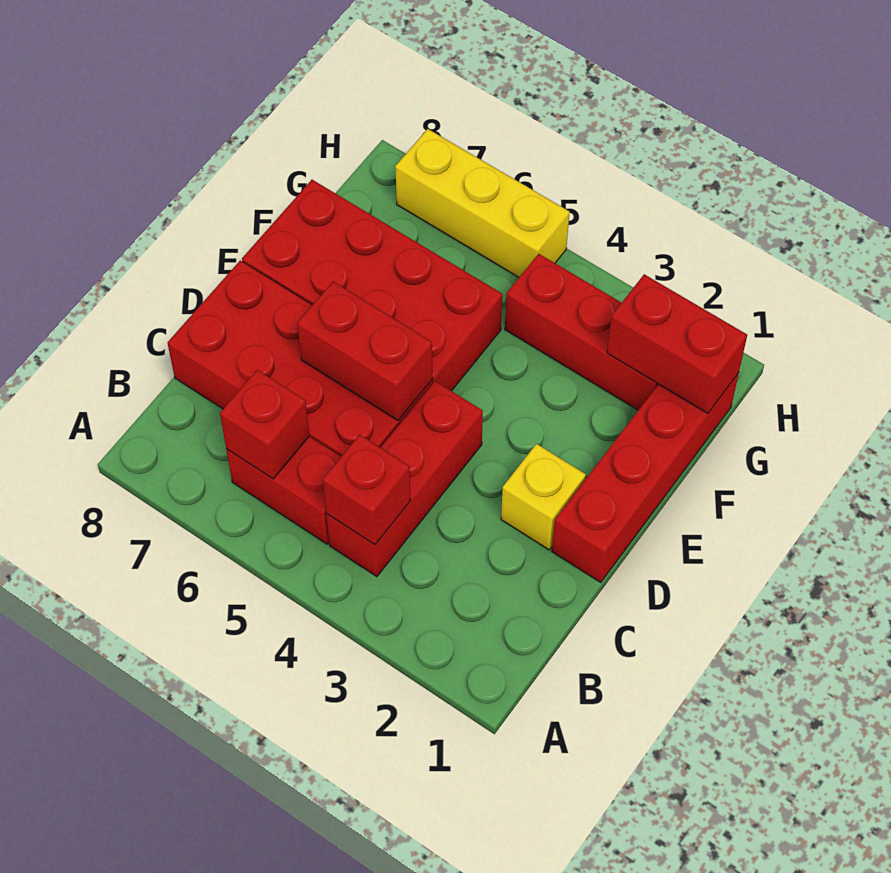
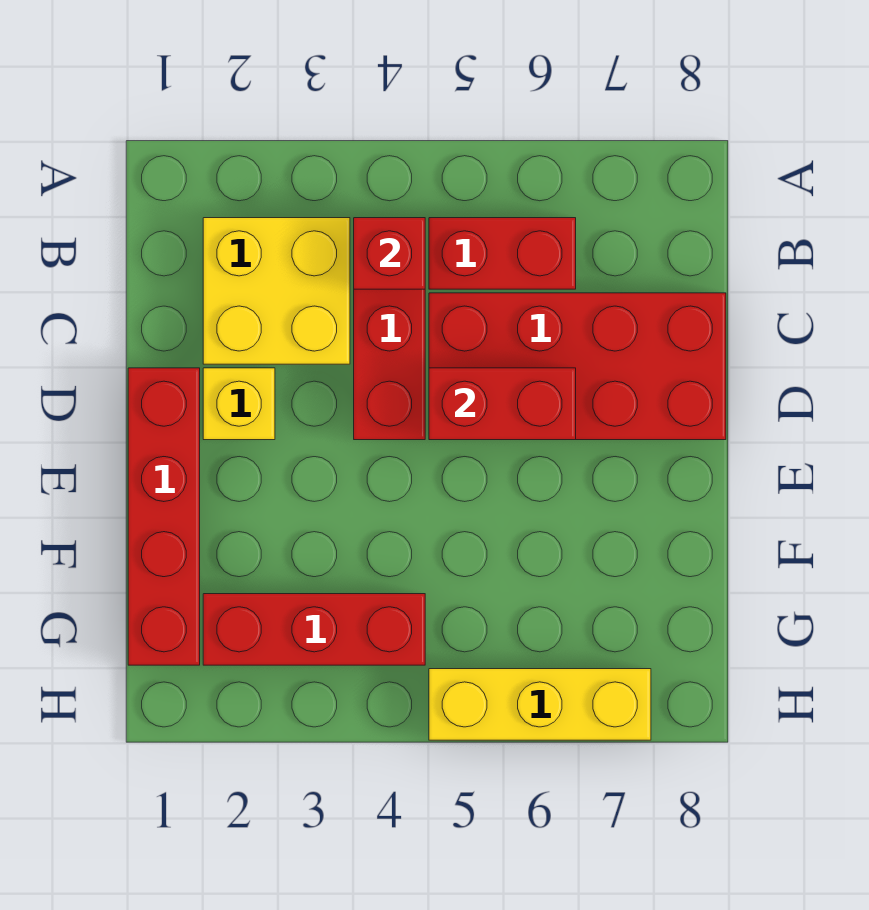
none -> yellow brick B2:C3 level 1
red brick B6 level 2 -> none
red brick E5:F8 level 1 -> none
red brick G1:G2 level 2 -> none

